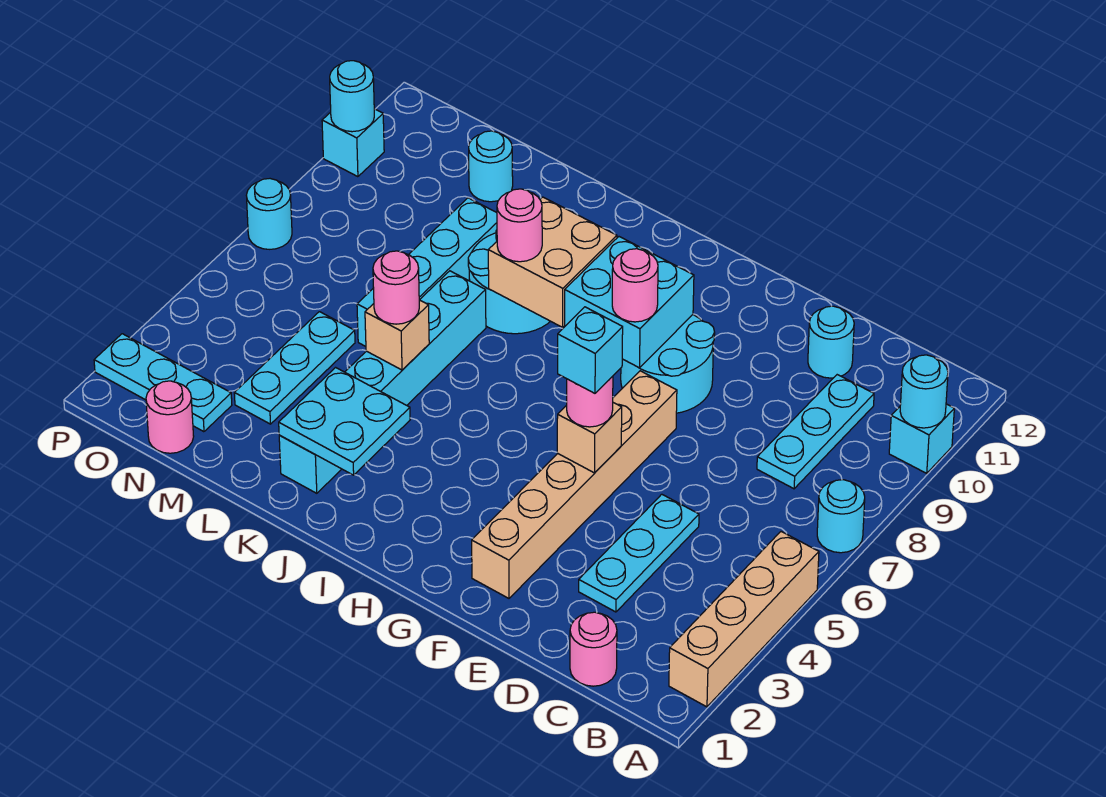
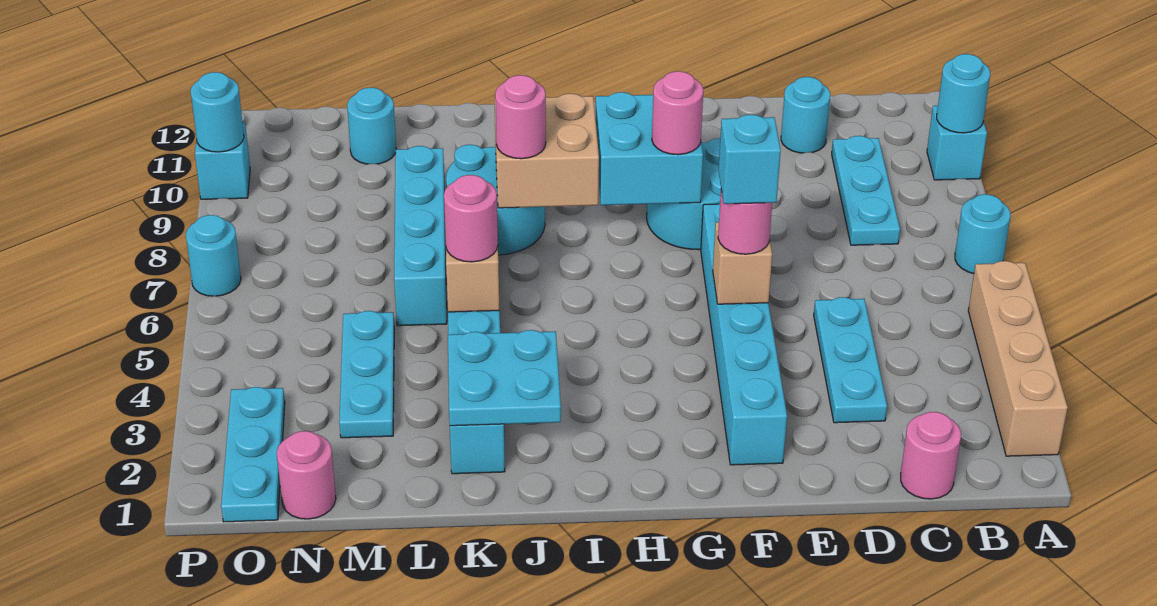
tan brick F2:F7 level 1 -> cyan brick F2:F7 level 1
cyan plate N2:P2 level 1 -> cyan plate O1:O3 level 1

